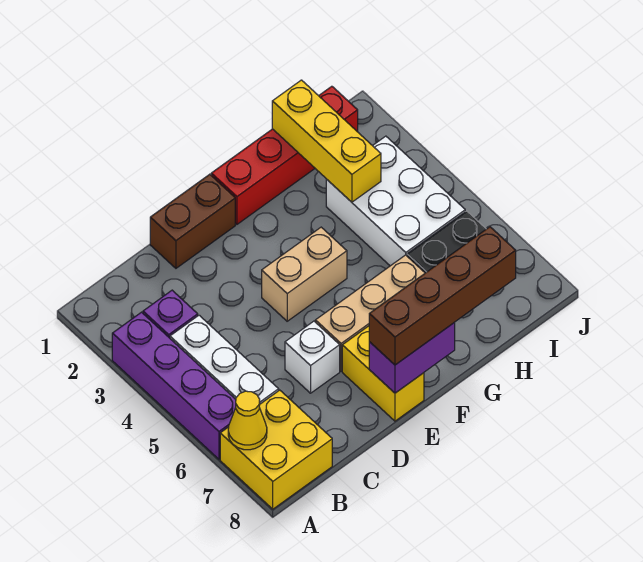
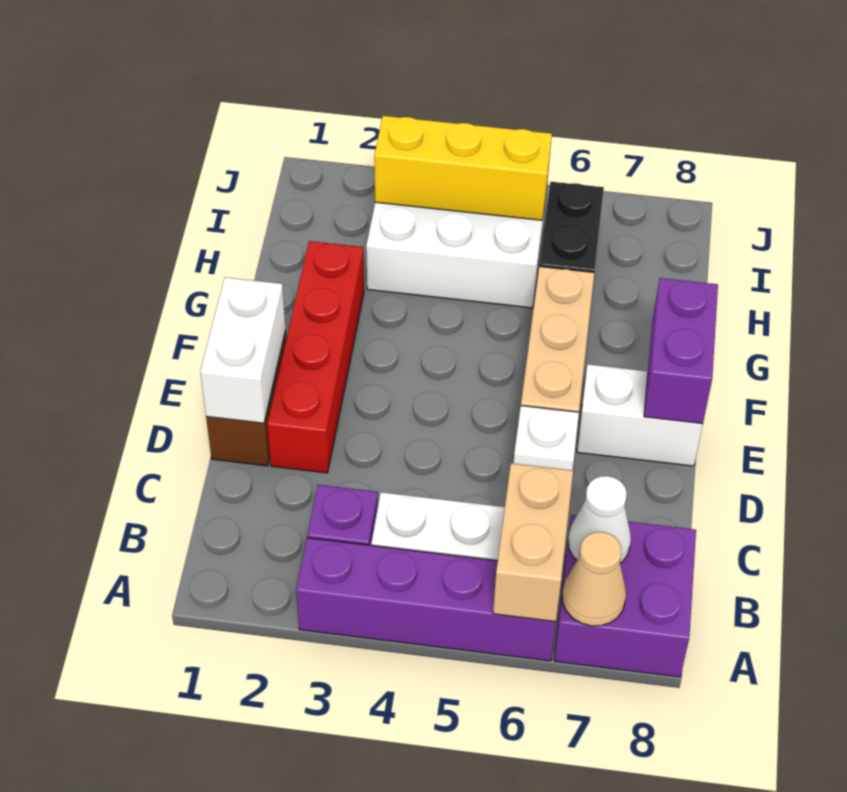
yellow brick A7:B8 level 1 -> purple brick A7:B8 level 1
yellow cone A7 level 2 -> tan cone A7 level 2
none -> white cone B7 level 2
none -> white brick D1:E1 level 2
tan brick E4:F4 level 1 -> tan brick A6:B6 level 2
yellow brick E7:E8 level 1 -> white brick E7:E8 level 1
brown brick E8:H8 level 3 -> none
red brick F1:I1 level 1 -> red brick D2:G2 level 1
yellow brick H1:H3 level 2 -> yellow brick I3:I5 level 2

